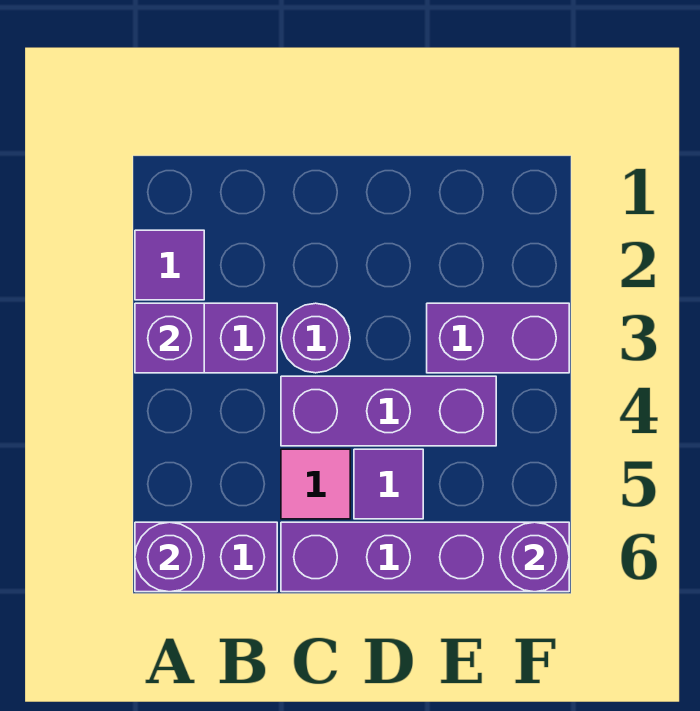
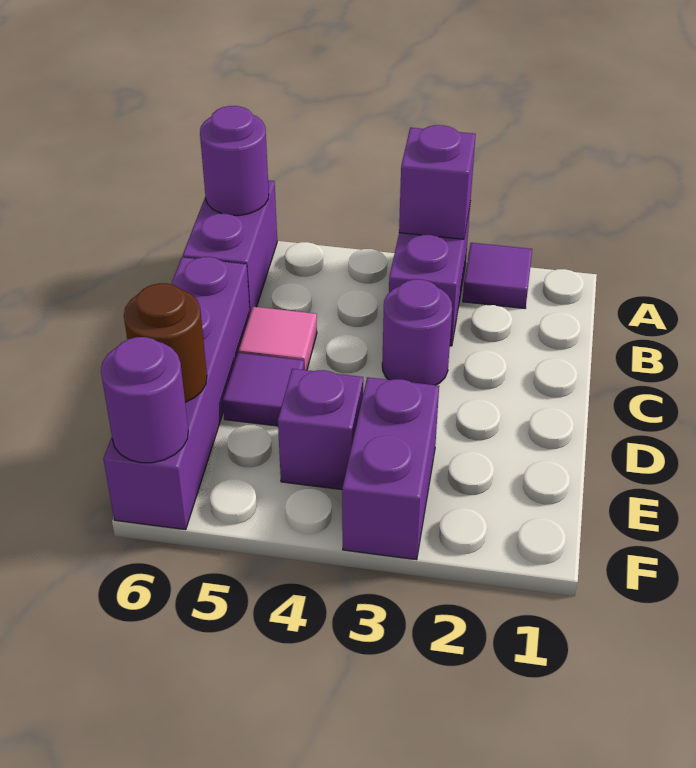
purple brick C4:E4 level 1 -> purple brick E4 level 1
none -> brown round brick E6 level 2

